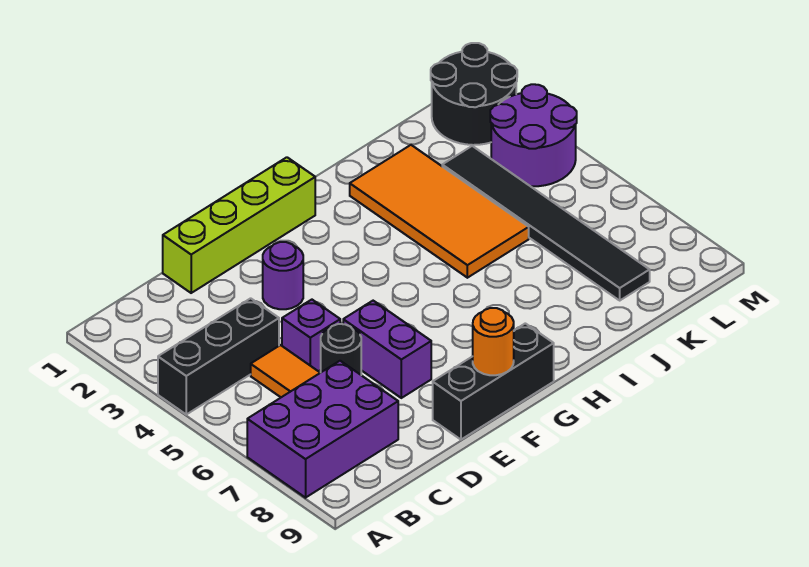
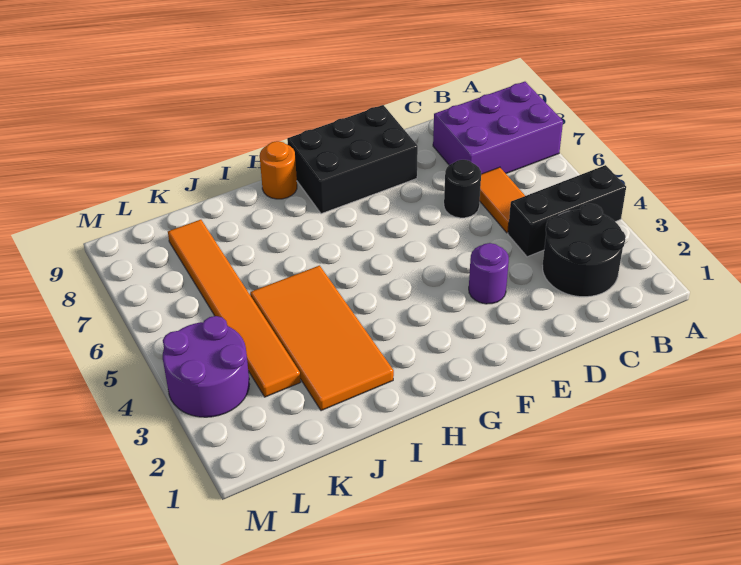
lime brick D1:G1 level 1 -> none
purple brick D5 level 1 -> none
purple brick E6:E7 level 1 -> none
black brick E9:G9 level 1 -> black brick E8:G9 level 1
orange round brick F9 level 2 -> orange round brick H9 level 1
black tile K3:K8 level 1 -> orange tile K3:K8 level 1
black round brick L1:M2 level 1 -> black round brick B2:C3 level 1

